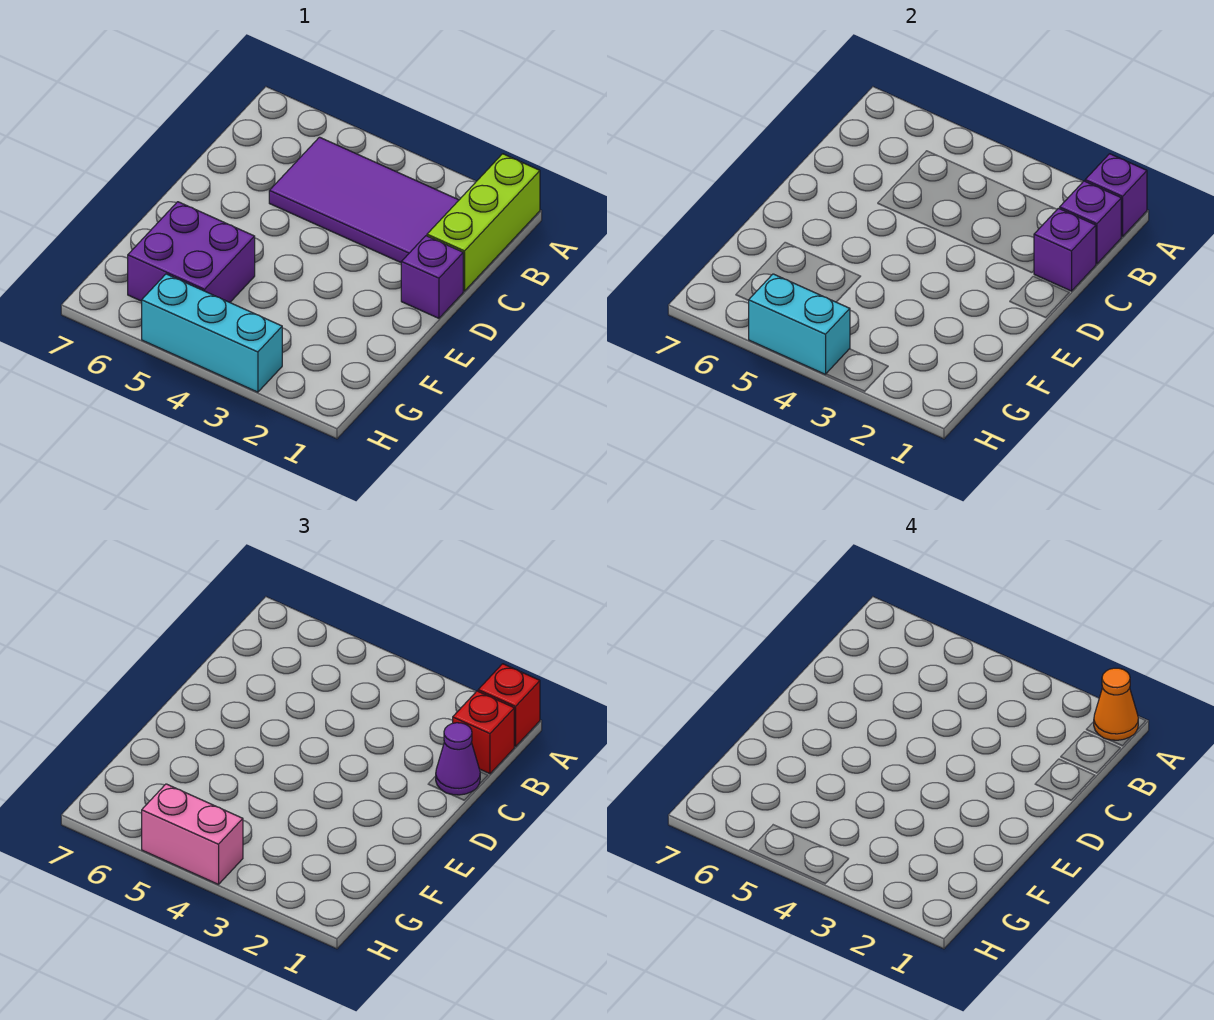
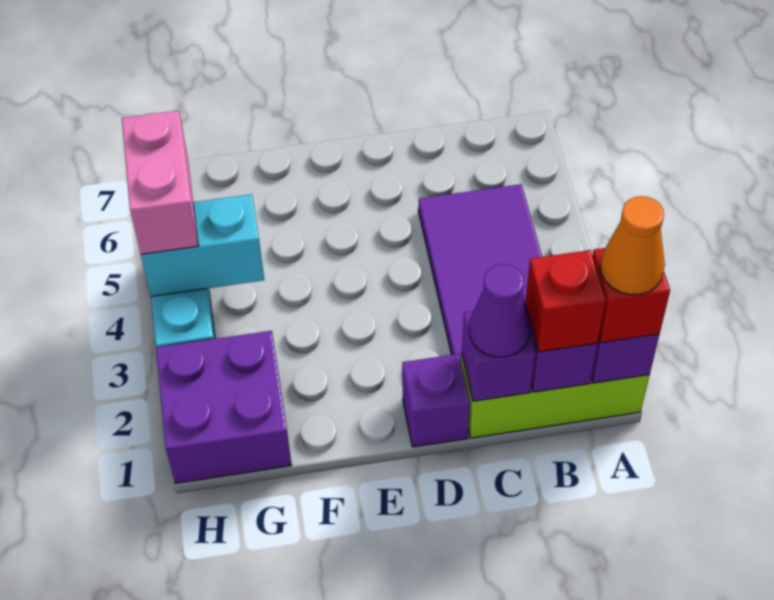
purple brick F5:G6 level 1 -> purple brick G1:H2 level 1
cyan brick H4:H5 level 2 -> cyan brick G4:H4 level 2

